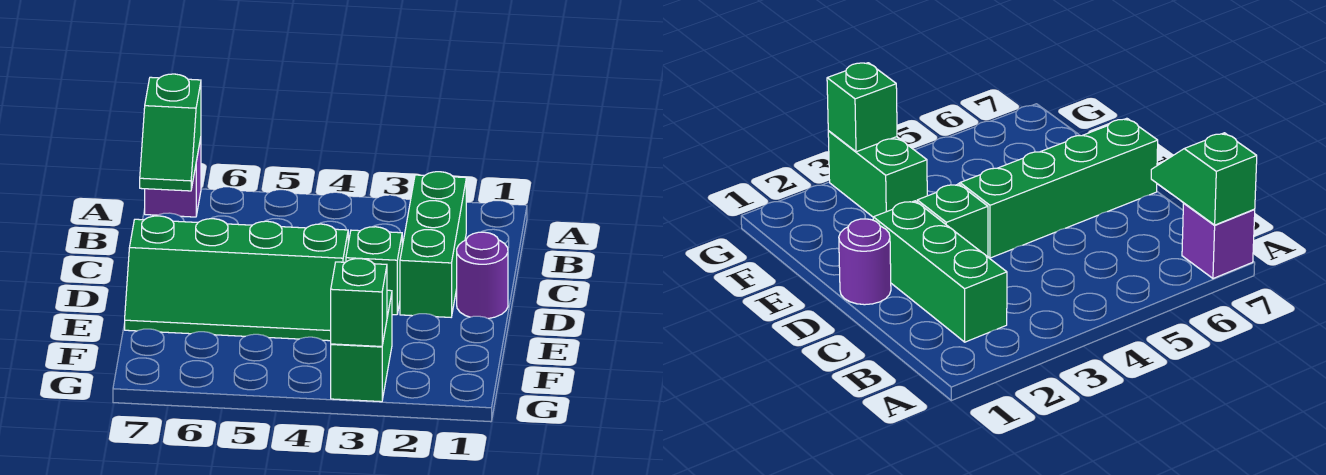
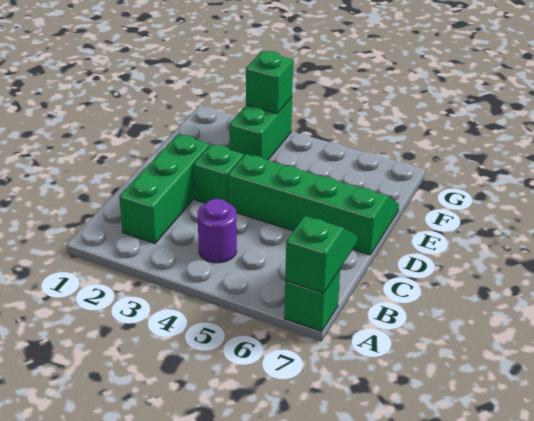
purple brick A7 level 1 -> green brick A7 level 1
purple round brick D1 level 1 -> purple round brick B4 level 1

